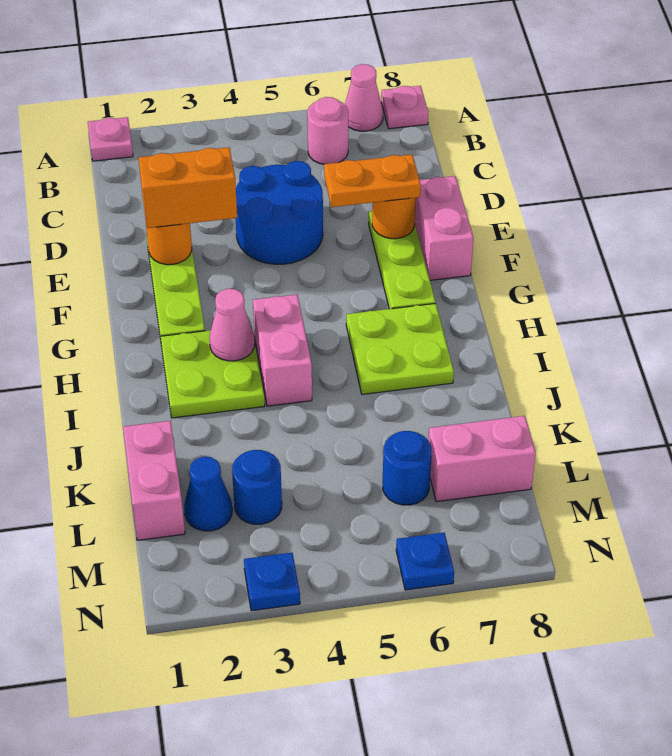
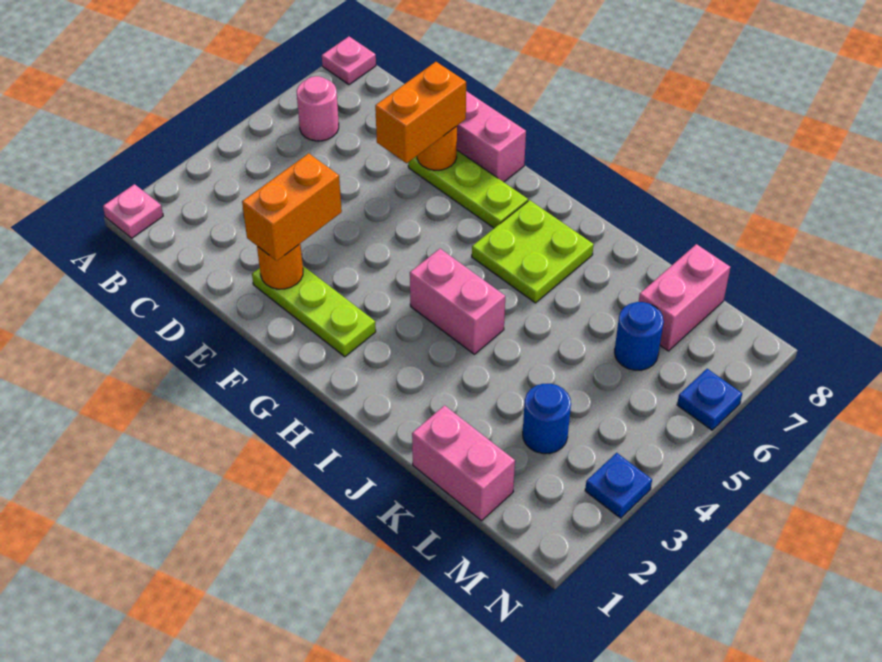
pink cone A7 level 1 -> none
blue round brick D4:E5 level 1 -> none
orange plate E6:E7 level 3 -> orange brick E6:E7 level 3
lime plate H2:I3 level 1 -> none
pink cone H3 level 2 -> none
blue cone L2 level 1 -> none

